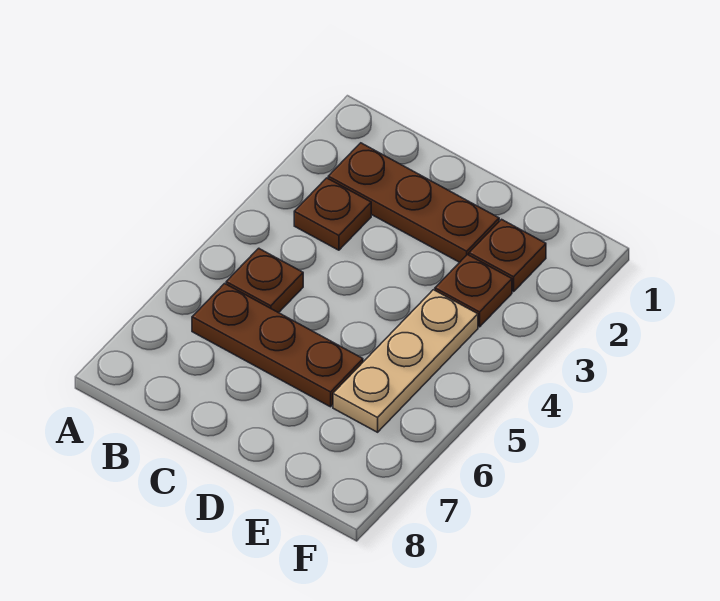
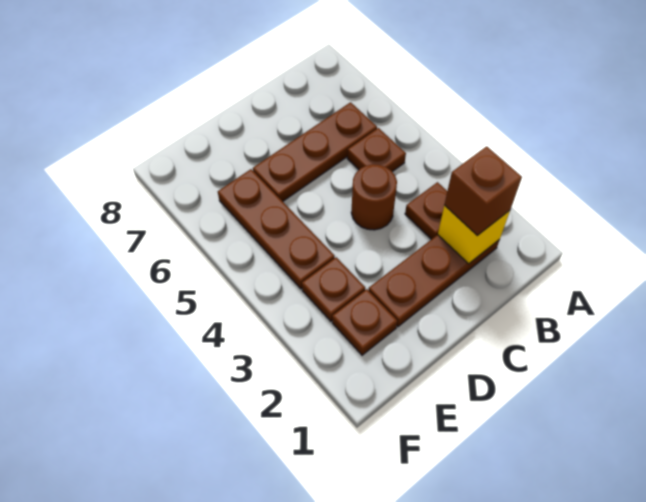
none -> yellow brick B2 level 2
none -> brown brick B2 level 3
none -> brown round brick C4 level 1
tan plate E4:E6 level 1 -> brown plate E4:E6 level 1

